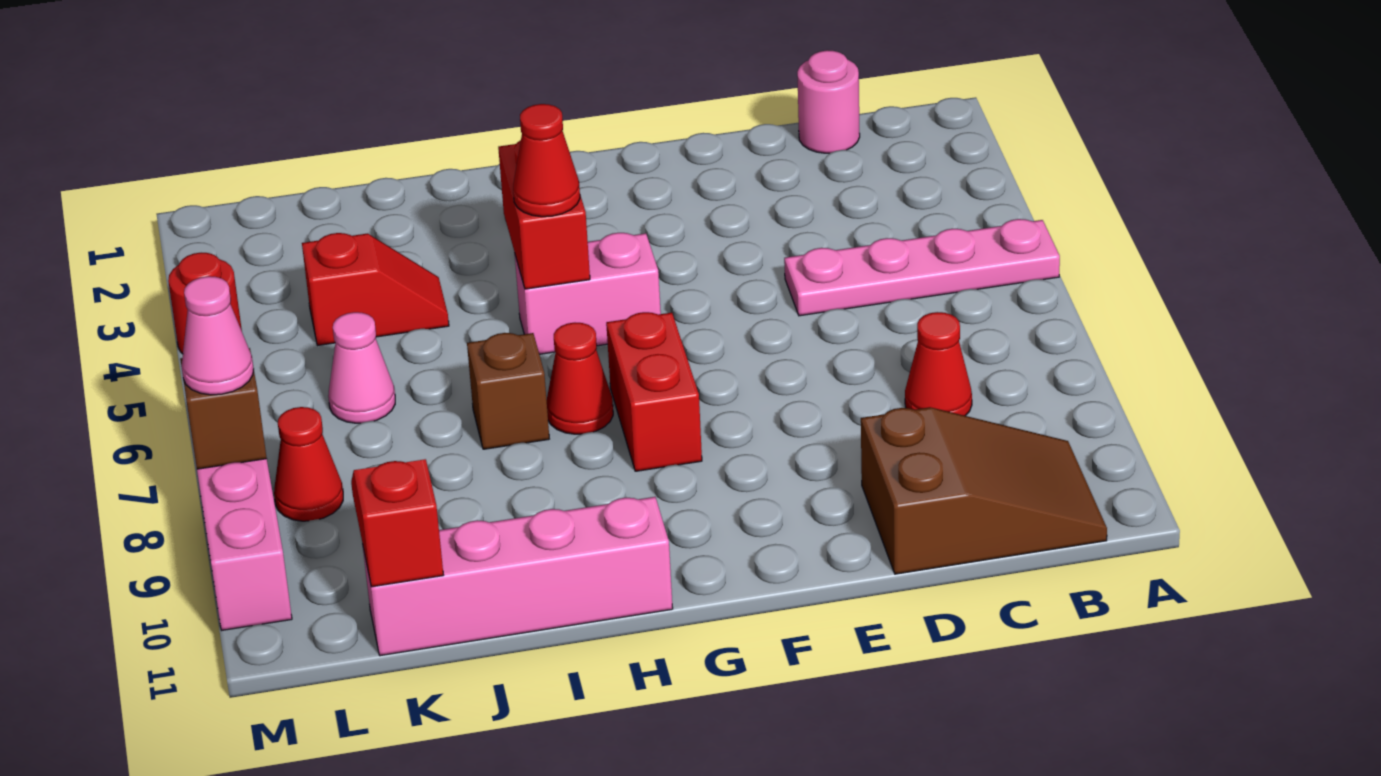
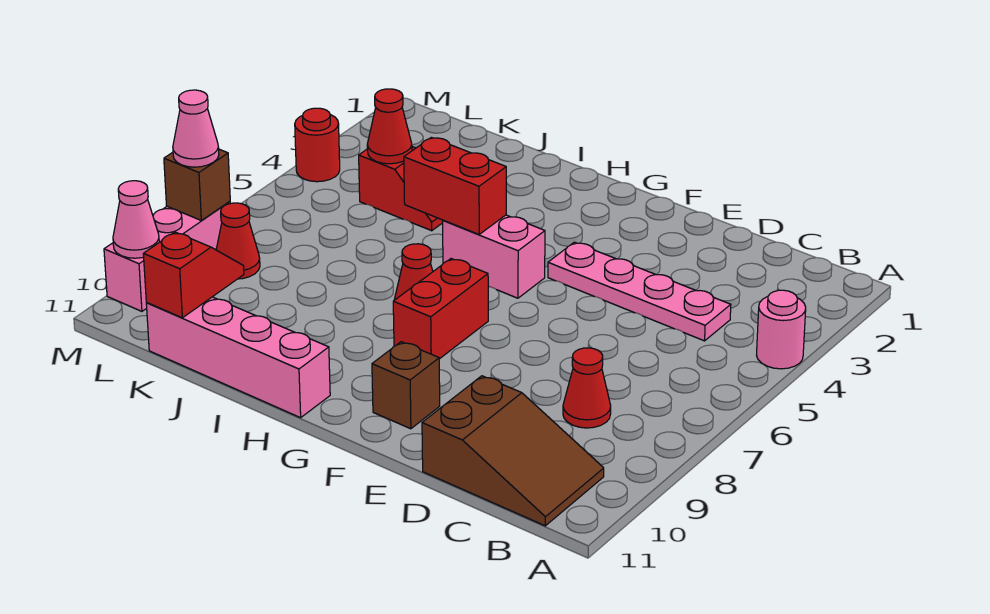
pink plate A5:D5 level 1 -> pink plate C4:F4 level 1
pink round brick C1 level 1 -> pink round brick A4 level 1
red brick H4:H5 level 2 -> red brick H5:I5 level 2
red cone H5 level 3 -> red cone K4 level 2
brown brick I7 level 1 -> brown brick F10 level 1
pink cone K6 level 1 -> pink cone M10 level 2

